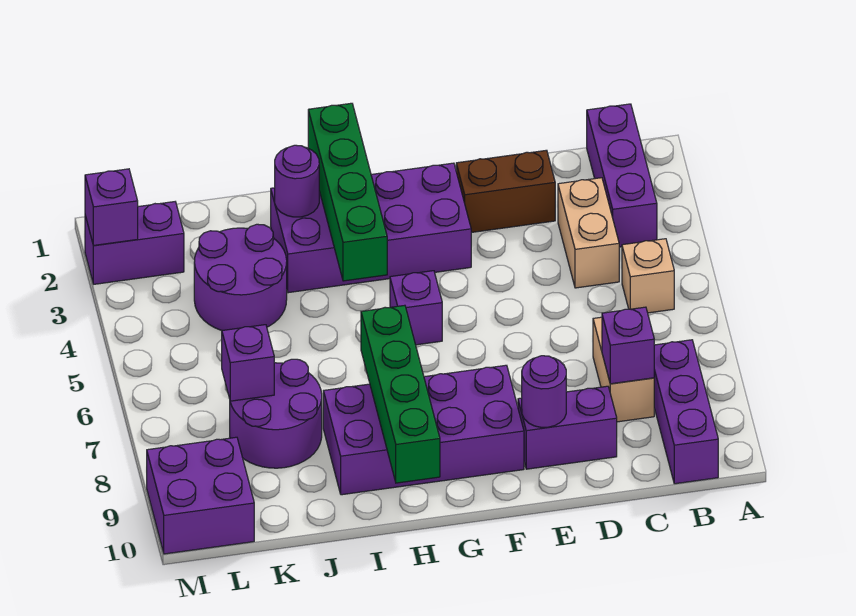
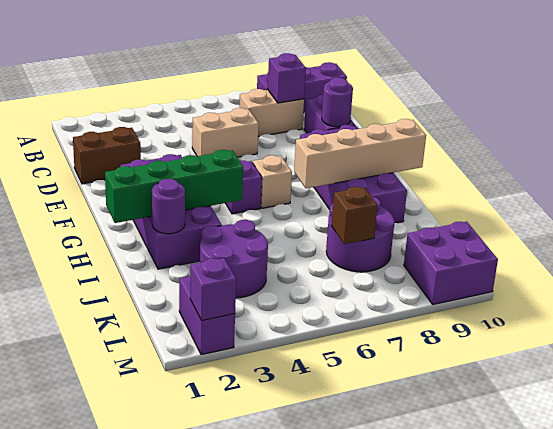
purple brick B1:B3 level 1 -> none
tan brick B5 level 1 -> tan brick G6 level 1
tan brick C3:C4 level 1 -> tan brick D5:D6 level 1
brown brick D2:E2 level 1 -> brown brick D1:D2 level 1
green brick H7:H10 level 2 -> tan brick H7:H10 level 2
purple brick K7 level 2 -> brown brick K7 level 2

